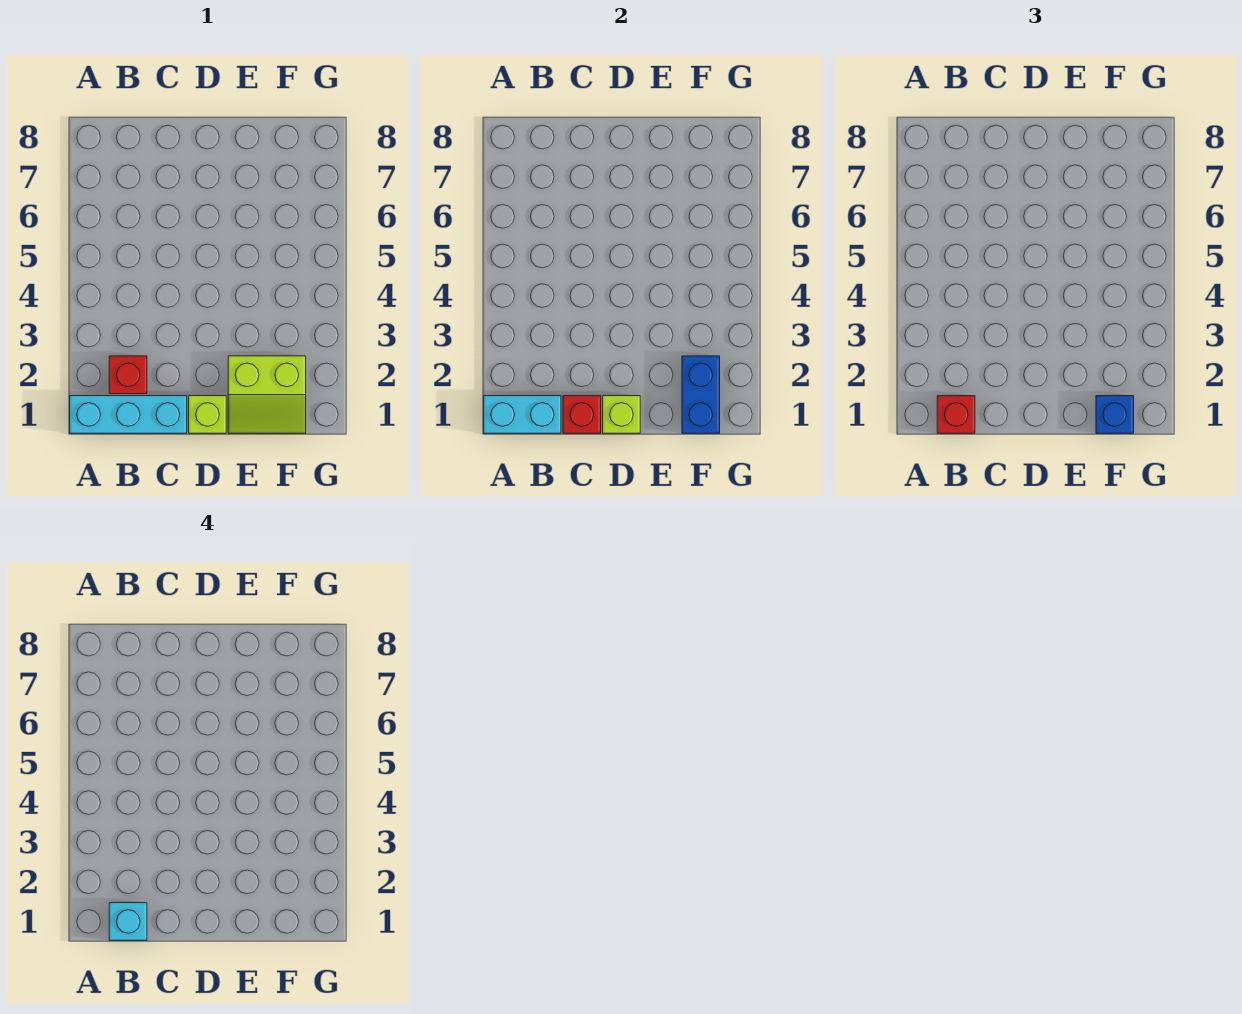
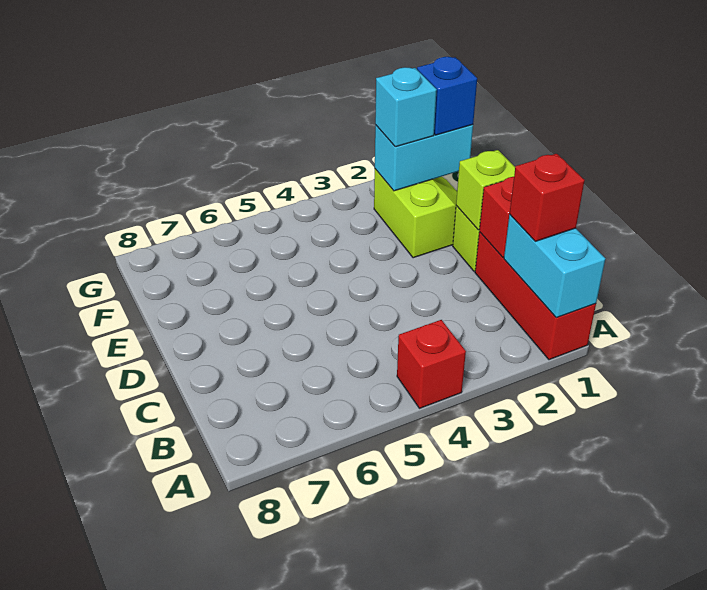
cyan brick A1:C1 level 1 -> red brick A1:C1 level 1
cyan brick B1 level 4 -> cyan brick F2 level 3
red brick B2 level 1 -> red brick A4 level 1
blue brick F1:F2 level 2 -> cyan brick F1:F2 level 2

